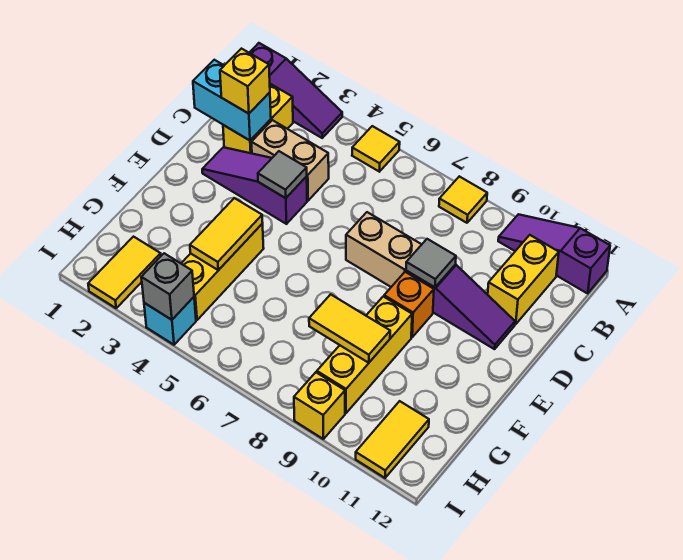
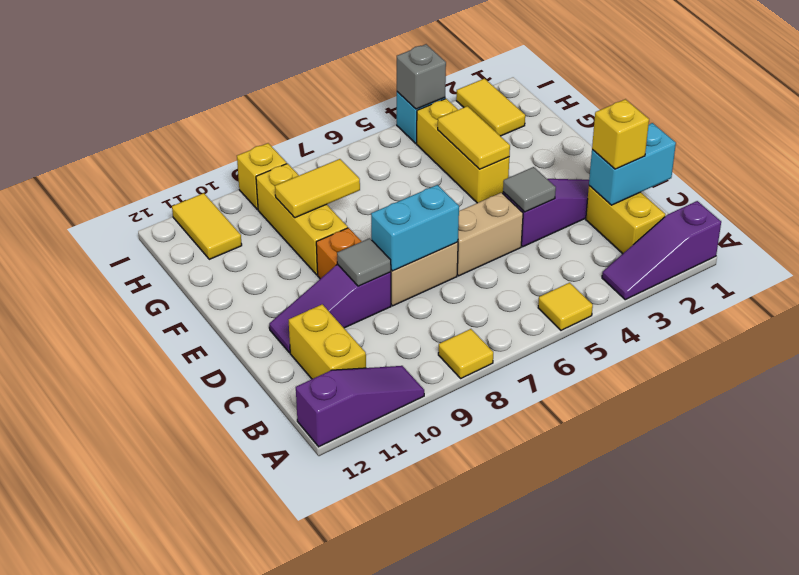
tan brick C3:C4 level 1 -> tan brick D5:D6 level 1
none -> cyan brick D7:D8 level 2

